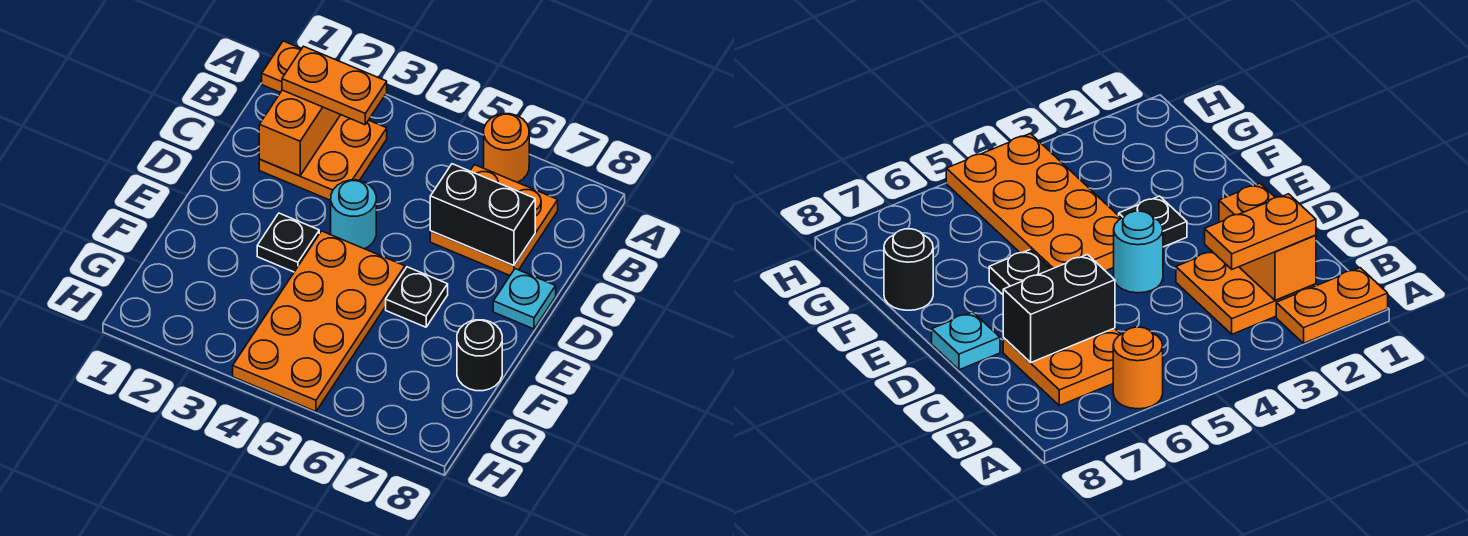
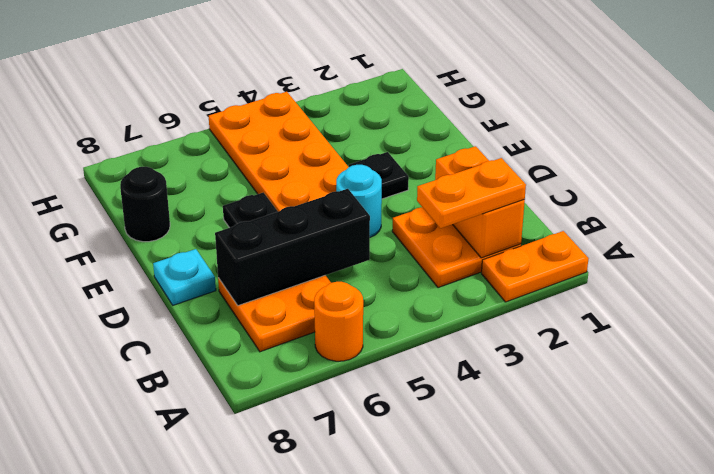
black brick C6:C7 level 2 -> black brick C5:C7 level 2

